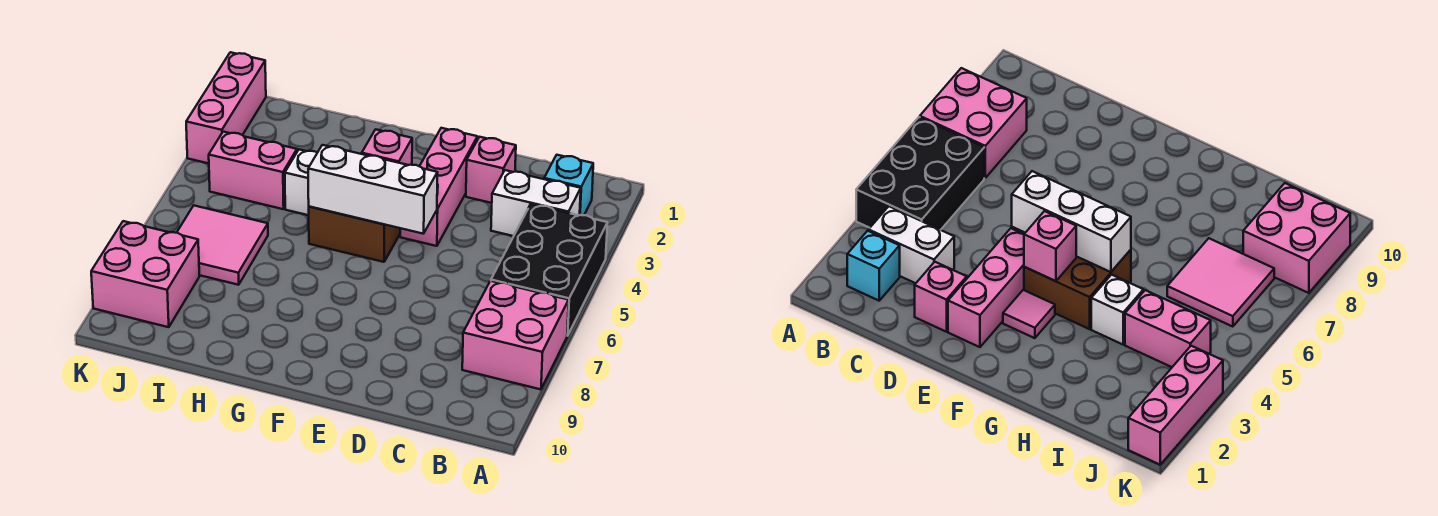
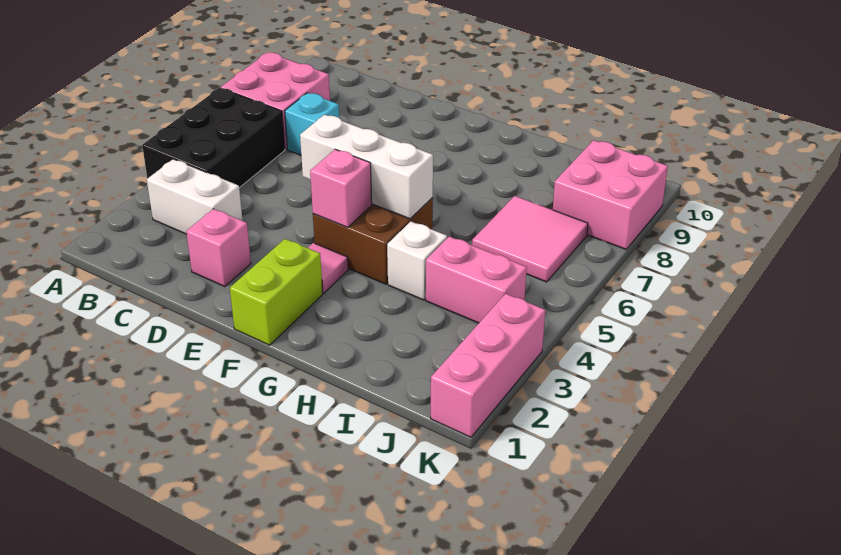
cyan brick B2 level 1 -> cyan brick C7 level 1
pink brick E2:E4 level 1 -> none
none -> lime brick F1:F2 level 1

